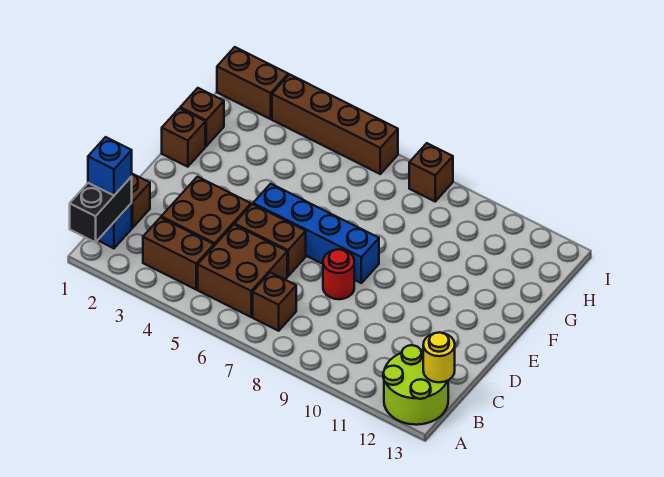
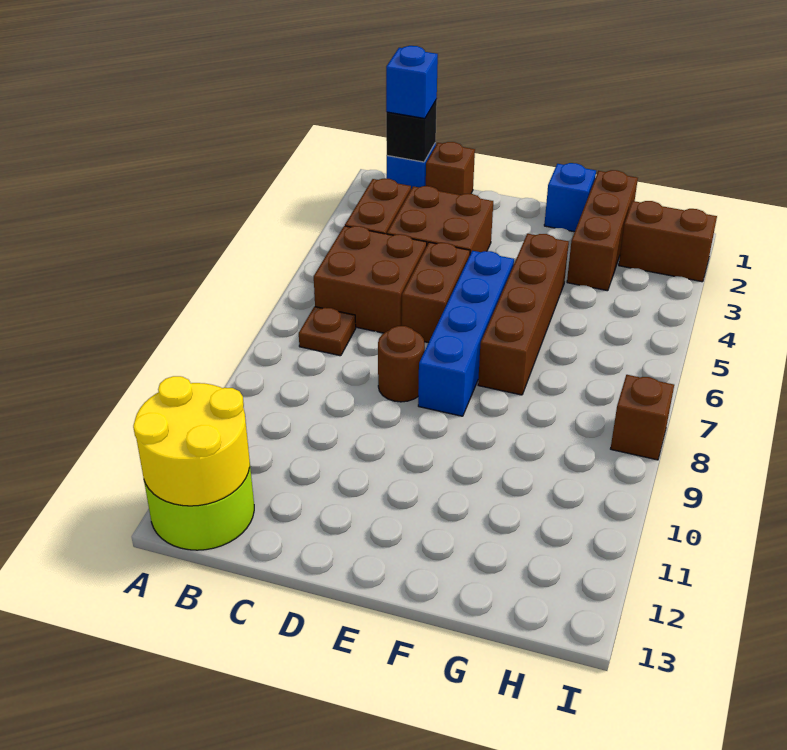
black brick A1:B1 level 2 -> black brick B1 level 2
brown brick B7 level 1 -> brown plate B7 level 1
yellow round brick B13 level 2 -> yellow round brick A12:B13 level 2
red round brick D8 level 1 -> brown round brick D8 level 1
brown brick F1 level 1 -> blue brick F1 level 1
brown brick G1 level 1 -> brown brick G1:G3 level 1
brown brick I1:I2 level 1 -> brown brick H2:I2 level 1
brown brick I3:I6 level 1 -> brown brick F4:F7 level 1

